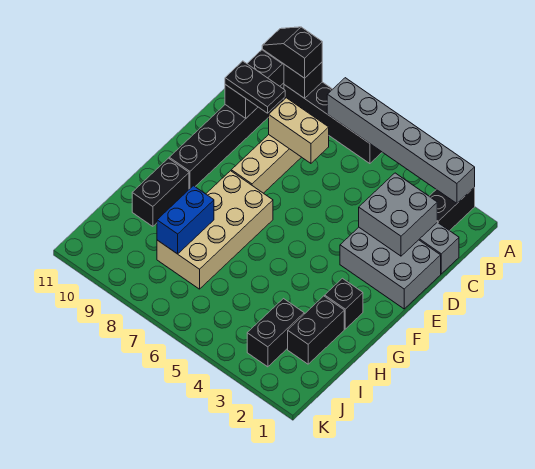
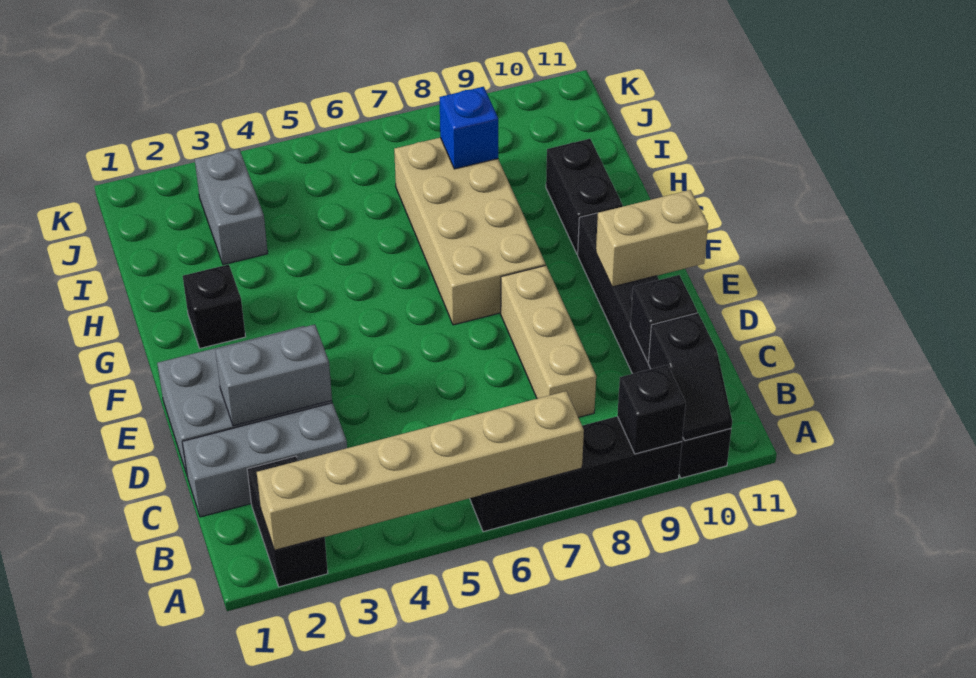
grey brick A2:A7 level 2 -> tan brick A2:A7 level 2
black slope A9:A10 level 3 top 9 -> none
grey brick C2:D3 level 2 -> grey brick D2:D3 level 2
tan brick C7:C8 level 2 -> tan brick E10:E11 level 2
black plate C9:C10 level 3 -> none
black brick H2:I2 level 1 -> none
blue brick H8:I8 level 2 -> blue brick I8 level 2
black brick I3:J3 level 1 -> grey brick I3:J3 level 1

